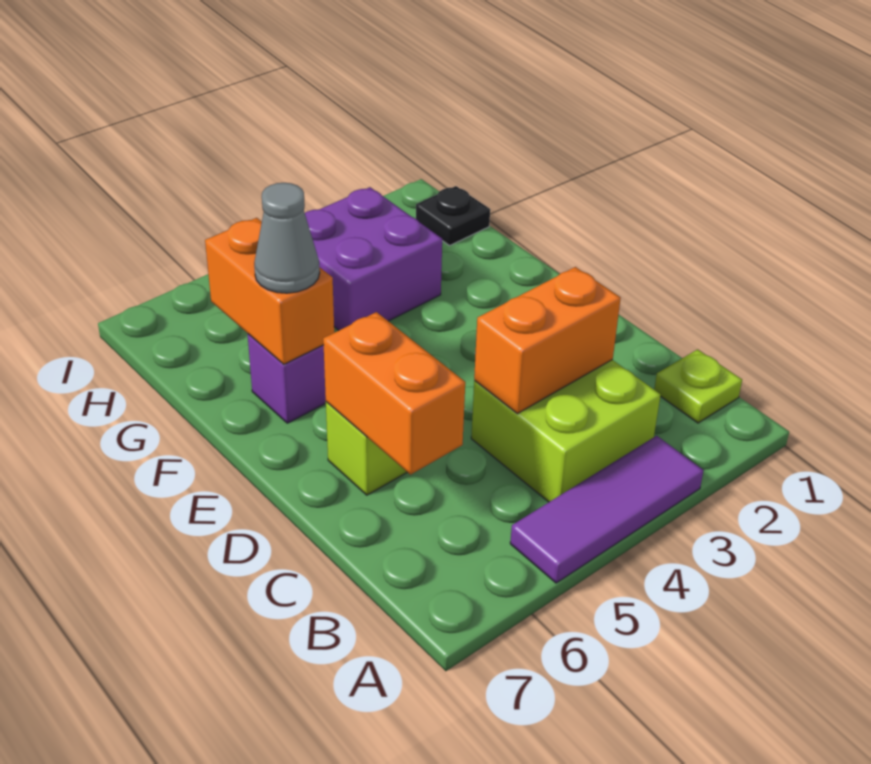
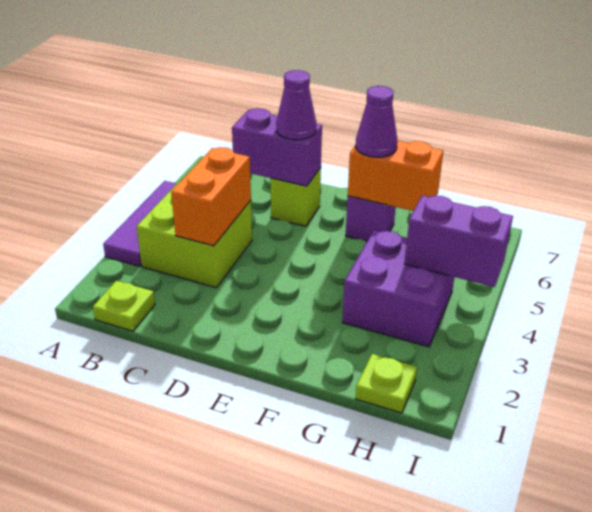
orange brick C6:D6 level 2 -> purple brick C6:D6 level 2
none -> purple cone D6 level 3
grey cone F6 level 3 -> purple cone F6 level 3
black plate H1 level 1 -> lime plate H1 level 1
none -> purple brick H4:I4 level 2

